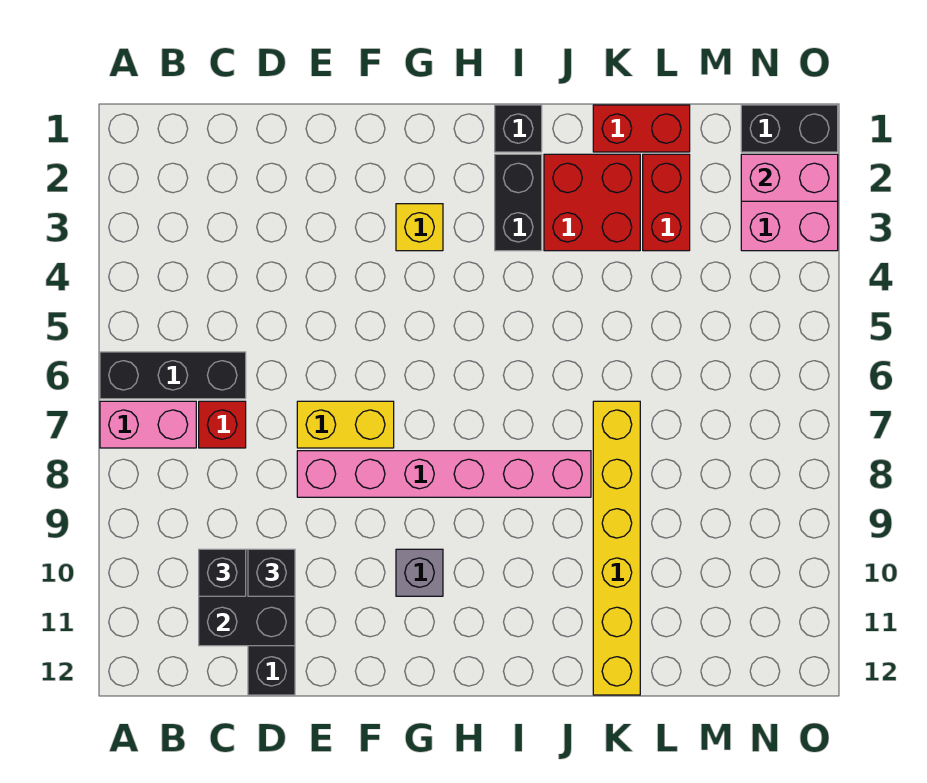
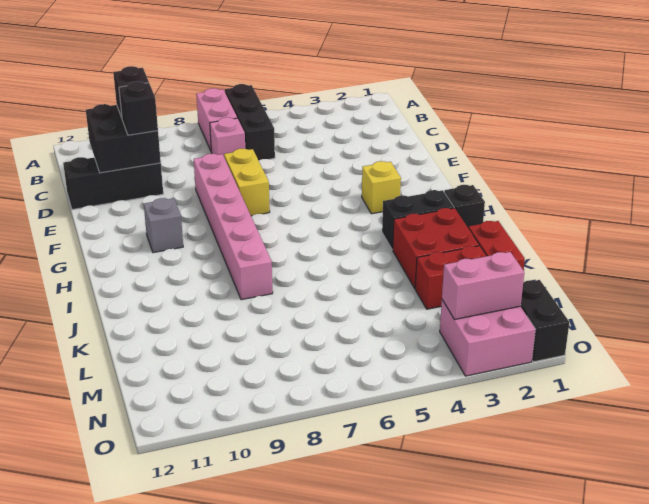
red brick C7 level 1 -> pink brick C7 level 1
yellow brick K7:K12 level 1 -> none
pink brick N2:O2 level 2 -> pink brick N2:N3 level 2

